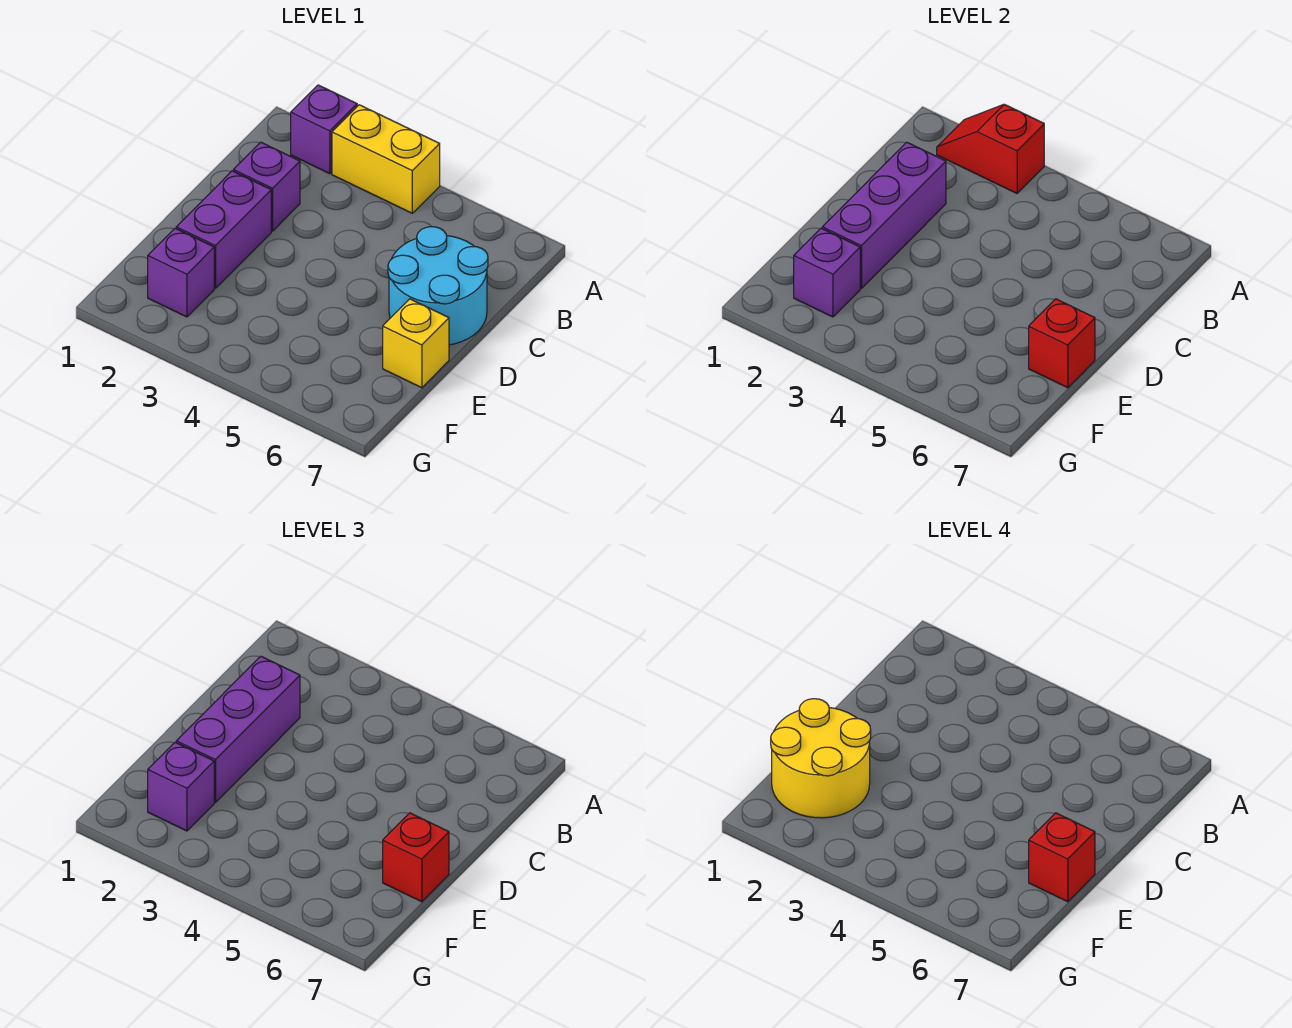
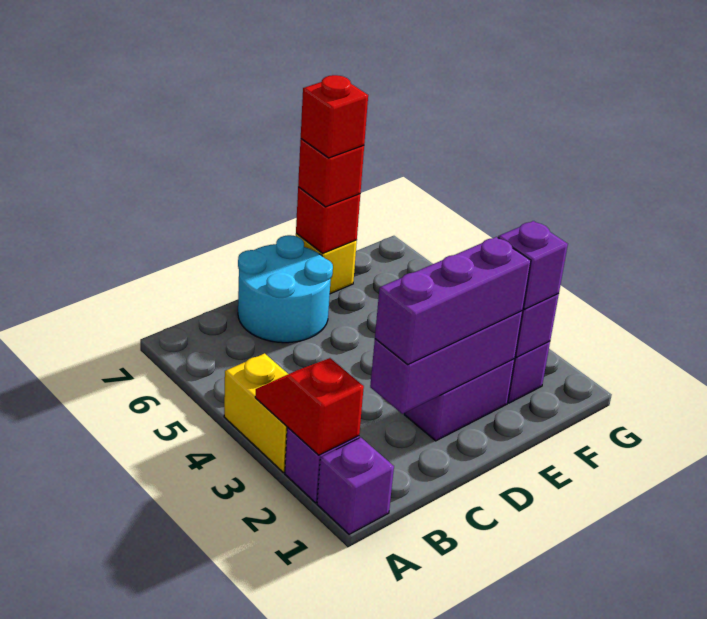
red slope A2:A3 level 2 top 3 -> red slope A2:A3 level 2 top 2
purple brick C2 level 1 -> purple brick A1 level 1
yellow round brick E1:F2 level 4 -> none

